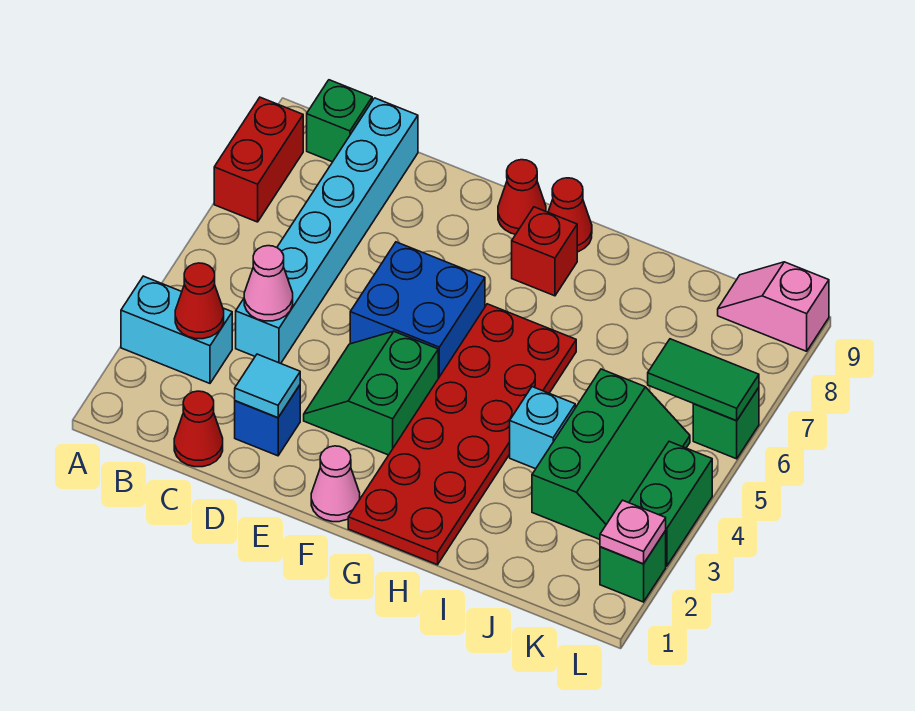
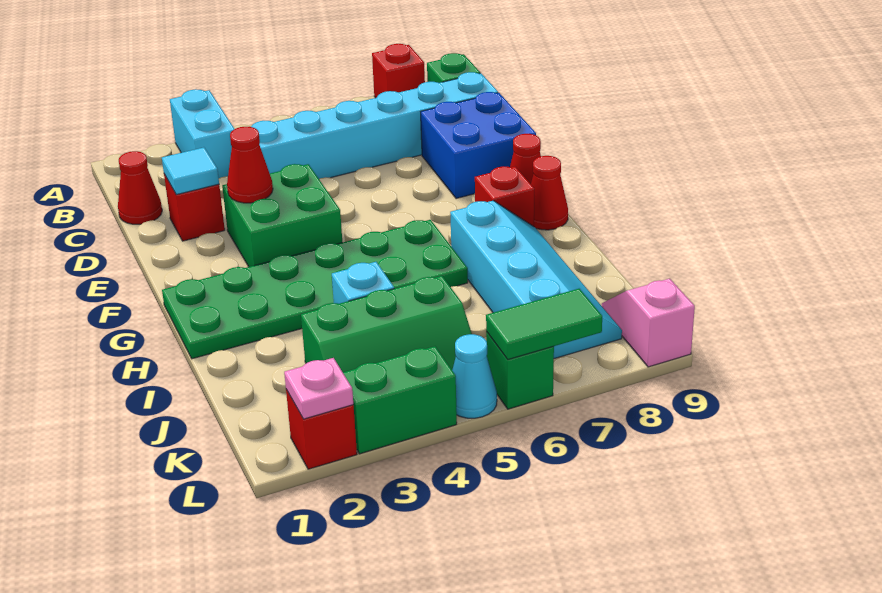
red brick A7:A8 level 1 -> red brick A8 level 1
red cone B3 level 2 -> red cone E3 level 2
pink cone C4 level 2 -> none
blue brick D2 level 1 -> red brick D2 level 1
green slope E3:F4 level 1 top F -> green brick E3:F4 level 1
blue brick E5:F6 level 1 -> blue brick D8:E9 level 1
pink cone F1 level 1 -> none
red plate G1:H6 level 1 -> green plate G1:H6 level 1
none -> cyan slope H7:K8 level 1 top 7
green tile K6:L6 level 2 -> green tile L6:L7 level 2
green brick L2 level 1 -> red brick L2 level 1
none -> cyan cone L5 level 1

